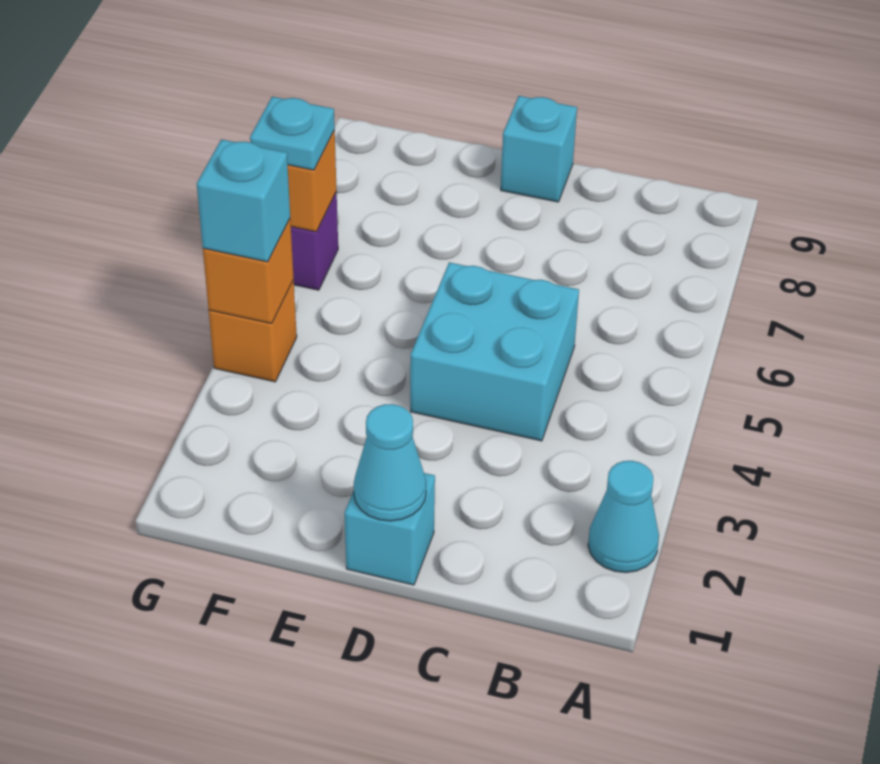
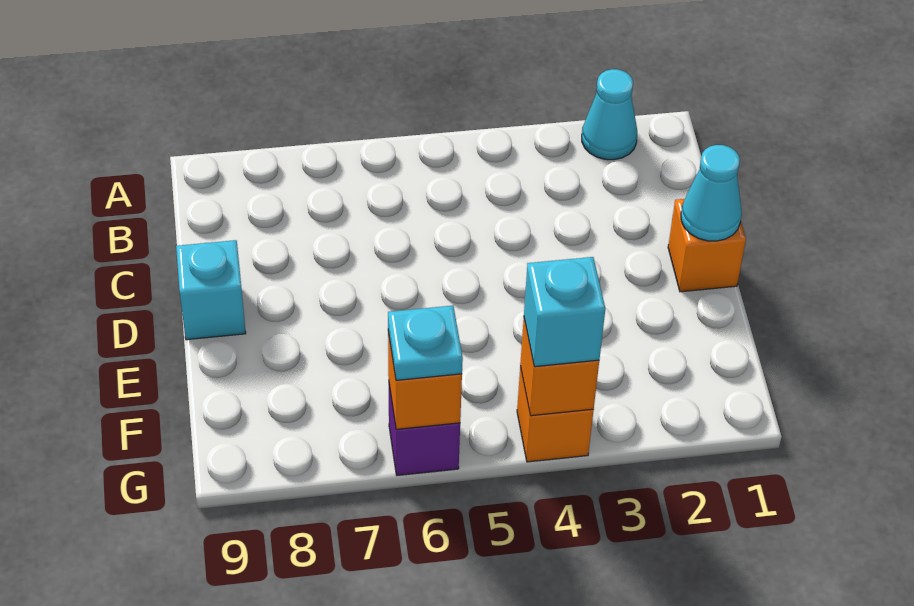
cyan brick C4:D5 level 1 -> none
cyan brick D1 level 1 -> orange brick D1 level 1

